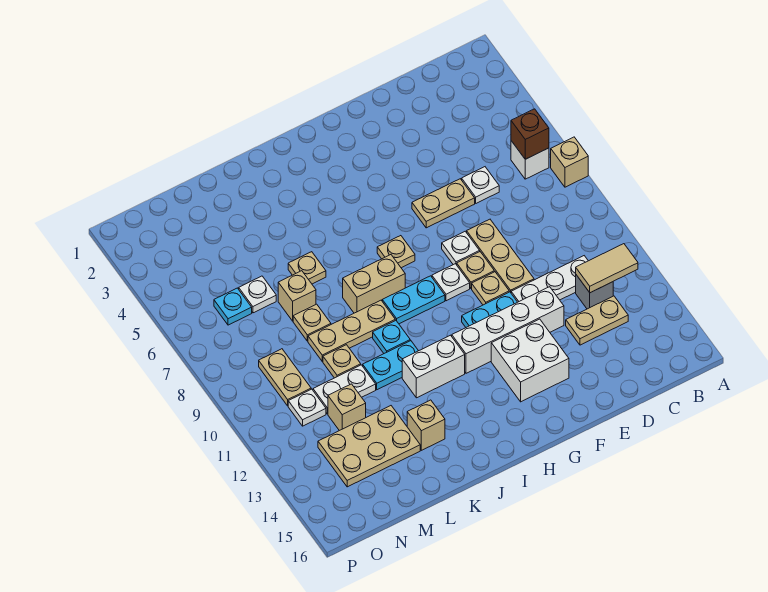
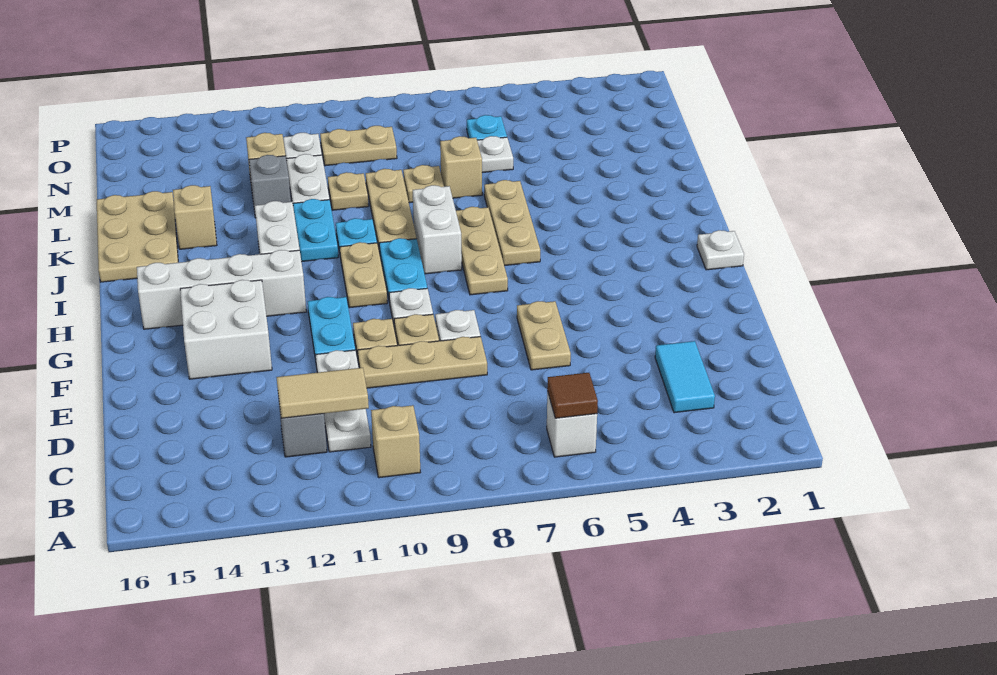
tan brick A7 level 1 -> tan brick B10 level 1
brown brick B6 level 2 -> brown tile B6 level 2
tan tile B12:C12 level 2 -> tan tile C11:C12 level 2
none -> cyan tile C3:D3 level 1
tan plate C13:D13 level 1 -> tan plate H10:I10 level 1
white plate D6 level 1 -> white plate H1 level 1
white brick E12:H12 level 1 -> white brick H12:H15 level 1
tan plate H7 level 1 -> tan plate H7:J7 level 1
tan brick I8:J8 level 1 -> white brick I8:J8 level 1
tan plate K6 level 1 -> tan plate I6:K6 level 1
none -> grey brick L12 level 1
tan plate L13:N14 level 1 -> tan plate J15:L16 level 1

